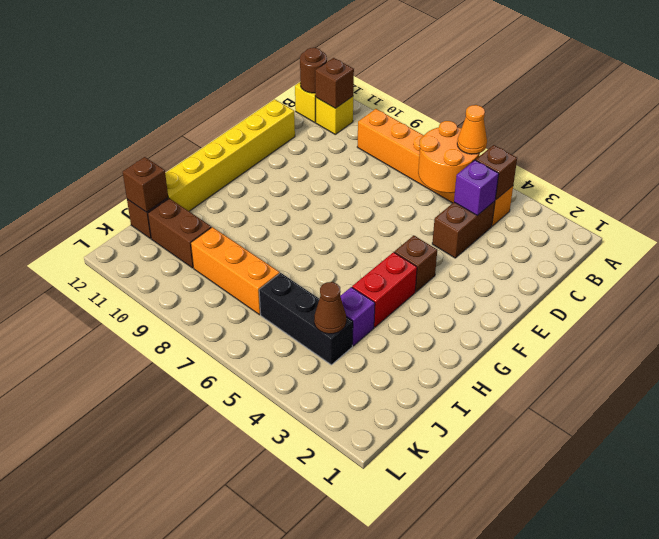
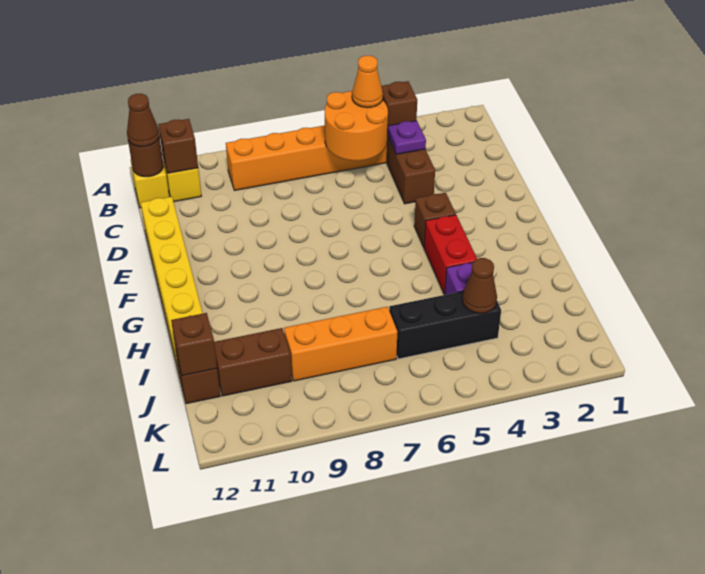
none -> brown cone B12 level 3
purple brick C4 level 2 -> purple plate C4 level 2

